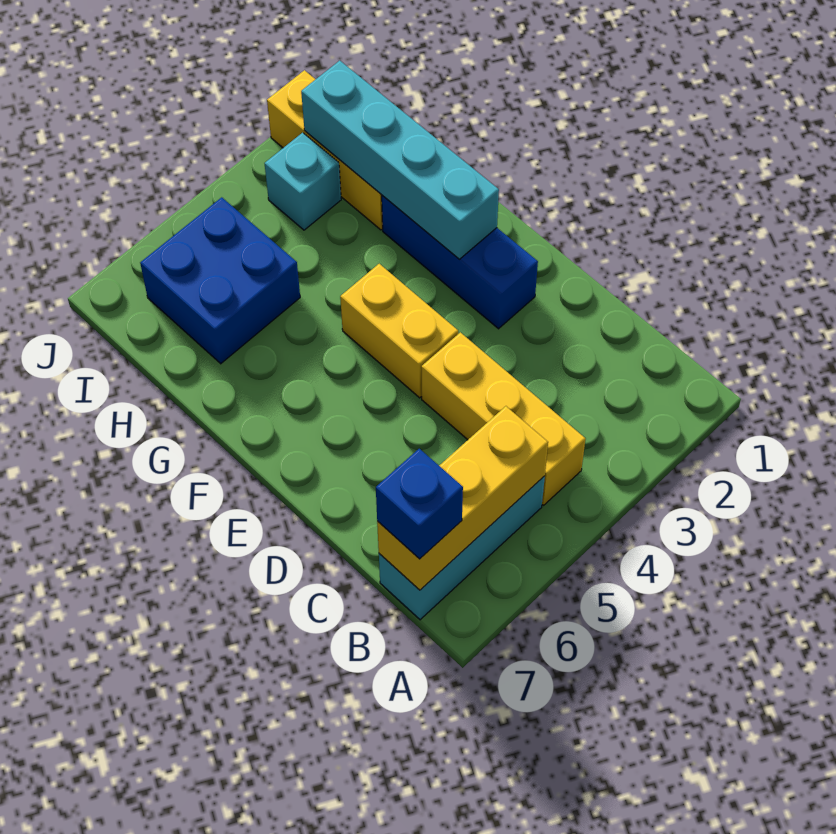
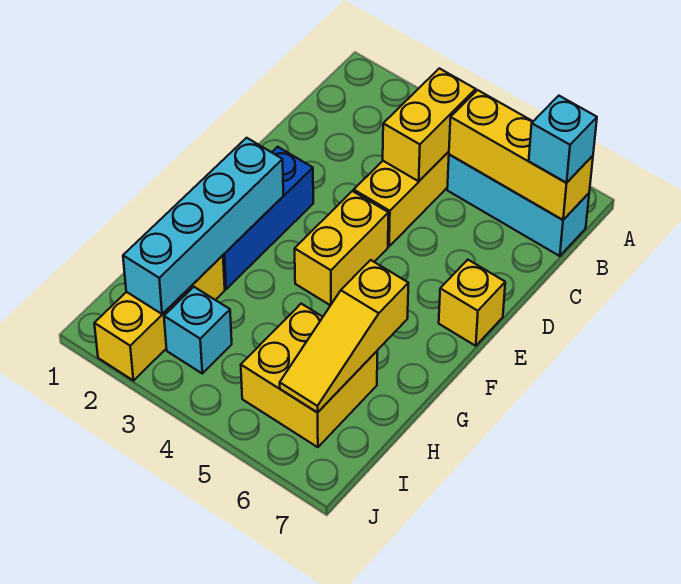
none -> yellow brick B4:C4 level 2
blue brick B7 level 3 -> cyan brick B7 level 3
none -> yellow brick E7 level 1
none -> yellow slope G6:I6 level 2 top G
blue brick H5:I6 level 1 -> yellow brick H5:I6 level 1

